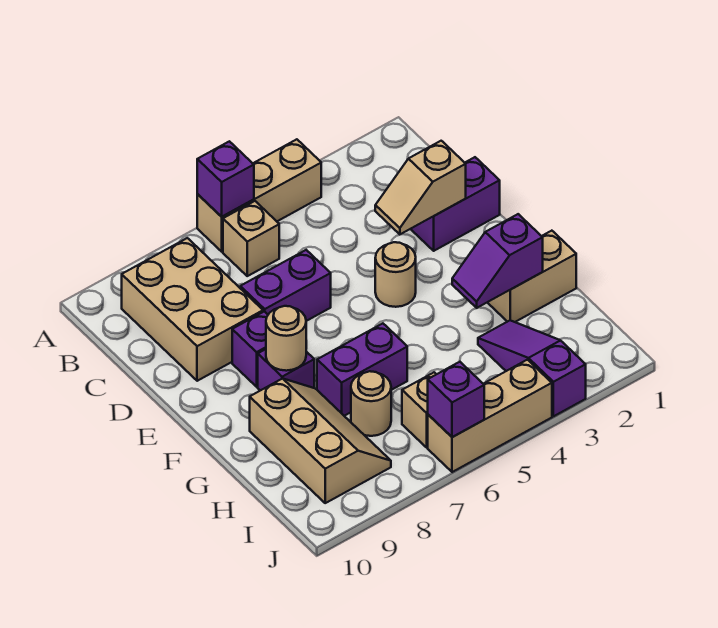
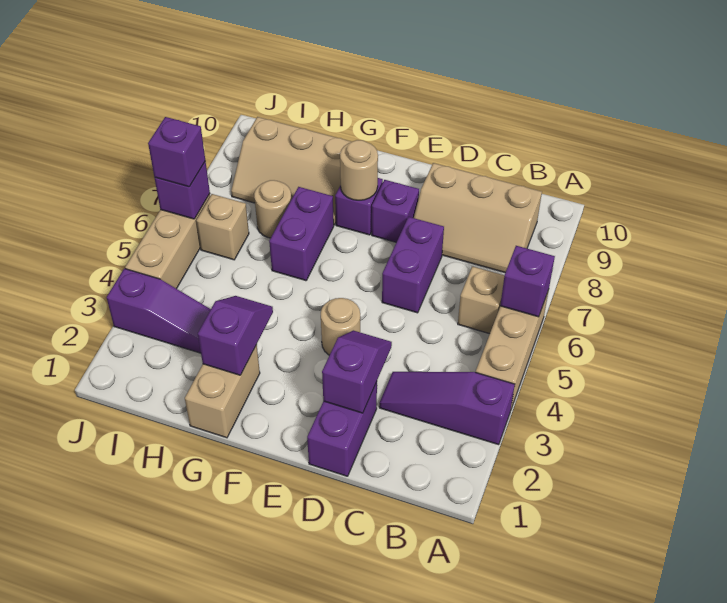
none -> purple slope A3:C3 level 1 top A
tan brick B8:D9 level 1 -> tan slope B8:D9 level 1 top 9
tan slope D2:D3 level 2 top 2 -> purple slope D2:D3 level 2 top 2
none -> purple brick J6 level 3

